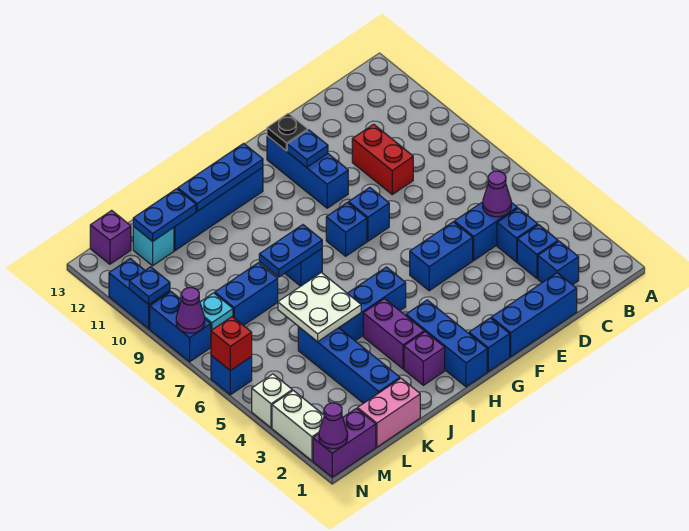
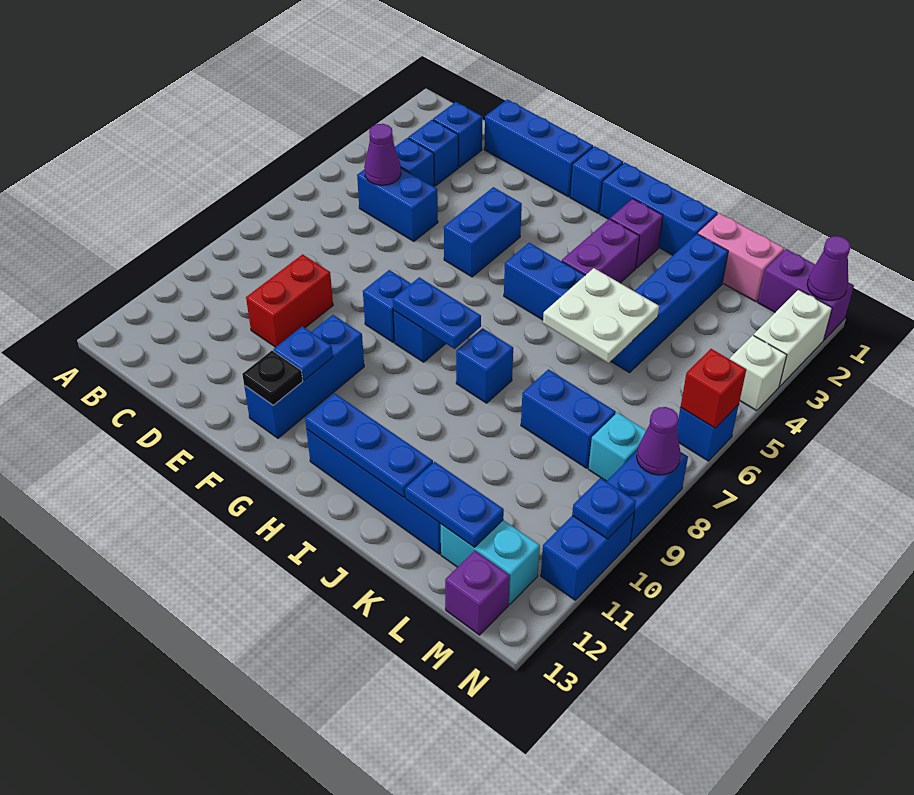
blue brick E5:F5 level 1 -> blue brick F4:F5 level 1
blue brick H1:H3 level 1 -> blue brick H1:J1 level 1
blue plate I8:J8 level 2 -> blue plate G8:H8 level 2
cyan brick L12 level 1 -> cyan brick L12:M12 level 1

